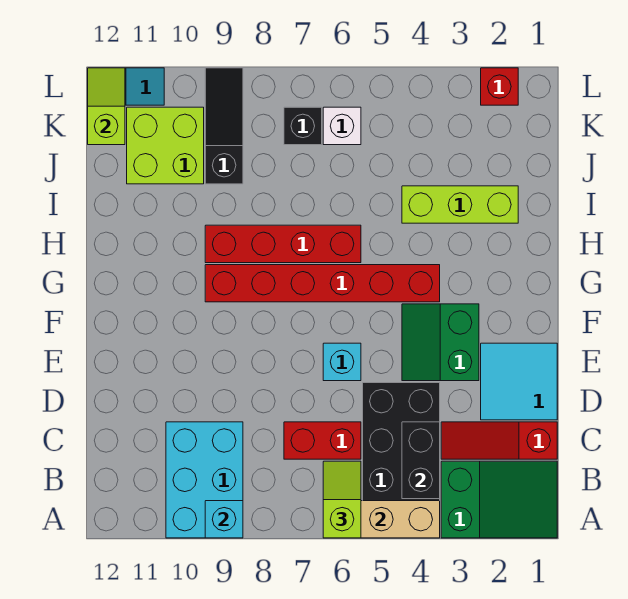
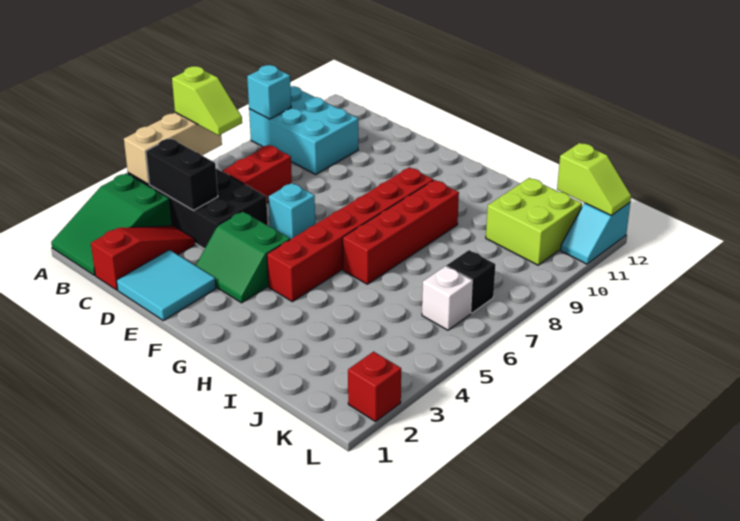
green slope E3:F4 level 1 top 3 -> green slope E3:F4 level 1 top 4
lime brick I2:I4 level 1 -> none
black slope J9:L9 level 1 top J -> none

